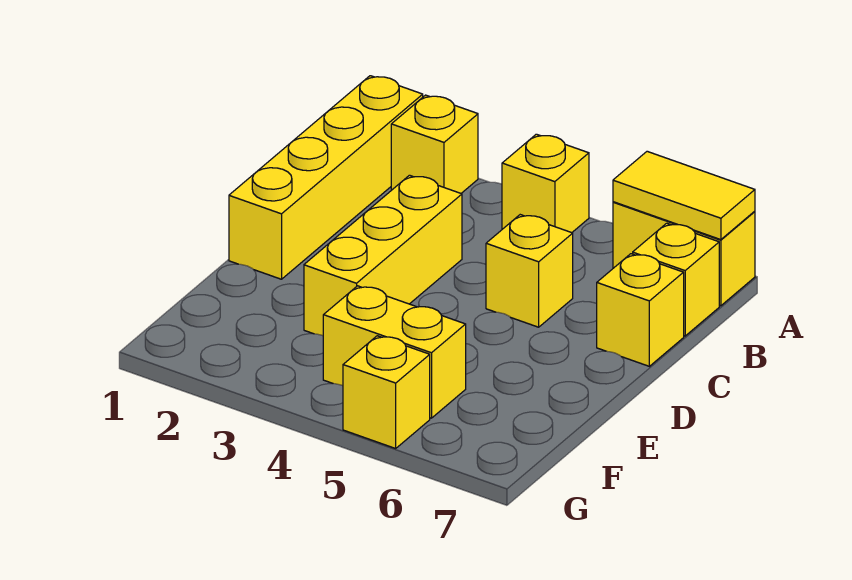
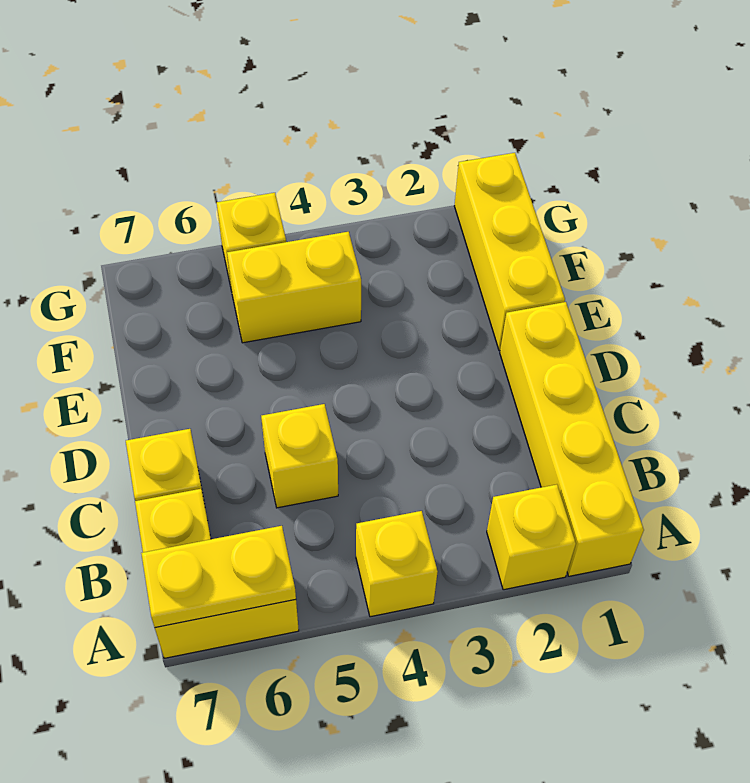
yellow tile A6:A7 level 2 -> yellow plate A6:A7 level 2
yellow brick C3:E3 level 1 -> yellow brick E1:G1 level 1

